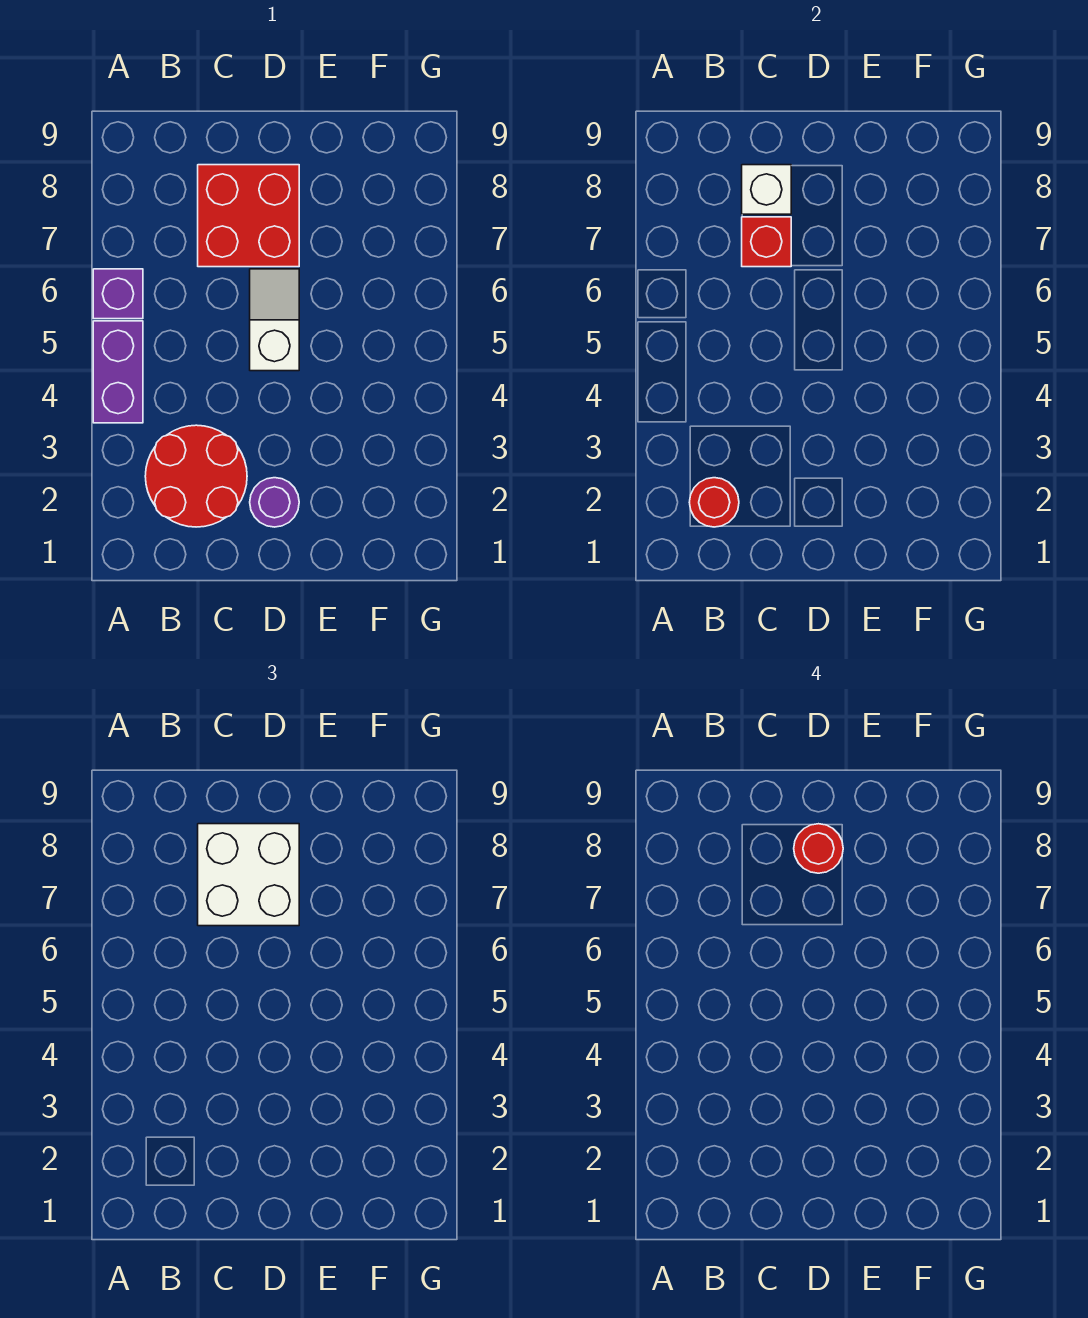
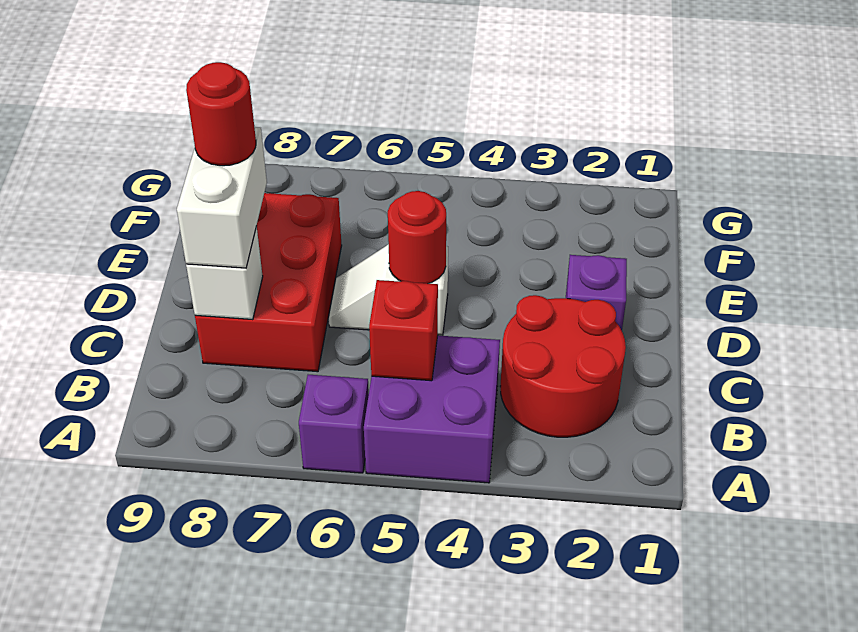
purple brick A4:A5 level 1 -> purple brick A4:B5 level 1
red round brick B2 level 2 -> red round brick D5 level 2
red brick C7:D8 level 1 -> red brick C7:E8 level 1
red brick C7 level 2 -> red brick B5 level 2
white brick C7:D8 level 3 -> white brick C8:D8 level 3
purple round brick D2 level 1 -> purple brick D2 level 1

